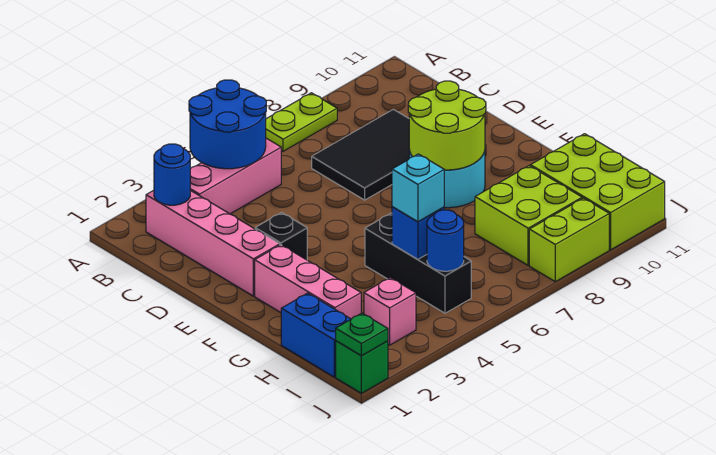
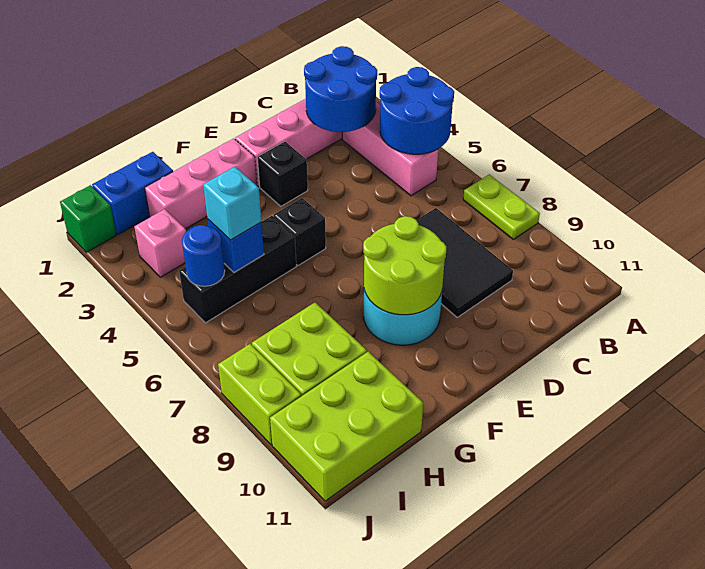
blue round brick B2 level 2 -> blue round brick B2:C3 level 2
none -> black brick F5 level 1
green plate J1 level 2 -> none

